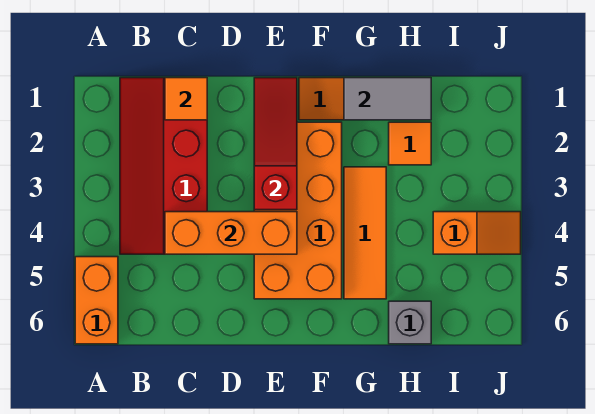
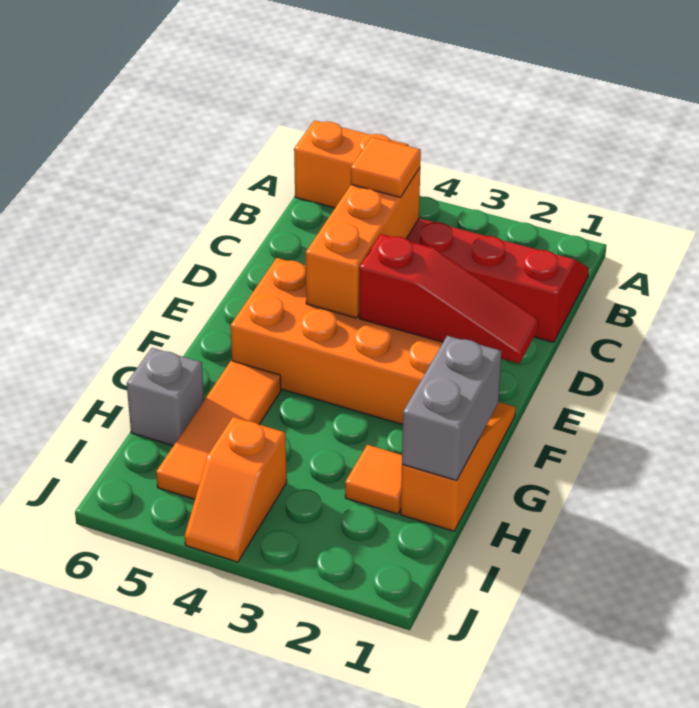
orange tile C1 level 2 -> orange tile C4 level 3
grey tile G1:H1 level 2 -> grey brick G1:H1 level 2
orange tile G3:G5 level 1 -> orange tile G5:I5 level 1

